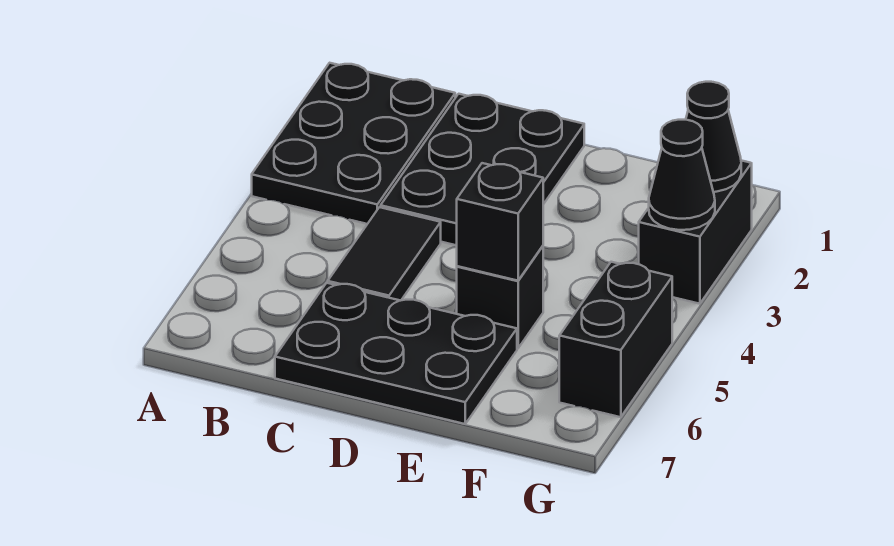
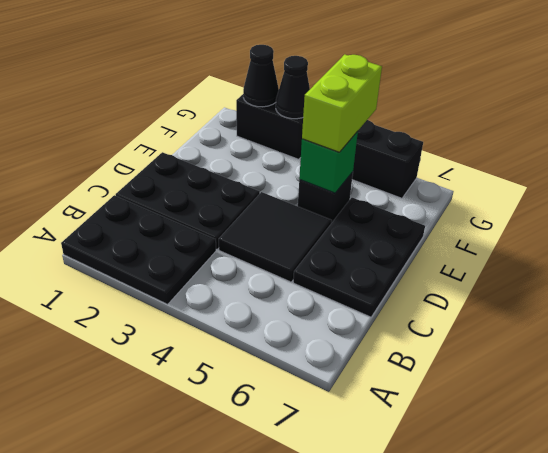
black tile C4:C5 level 1 -> black tile C4:D5 level 1
black brick E5 level 2 -> green brick E5 level 2
none -> lime brick E5:F5 level 3

